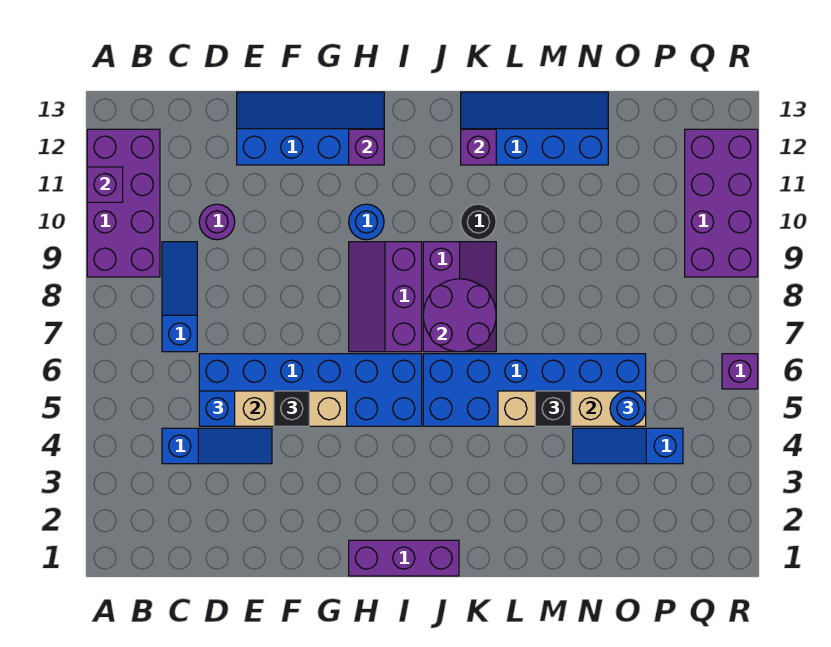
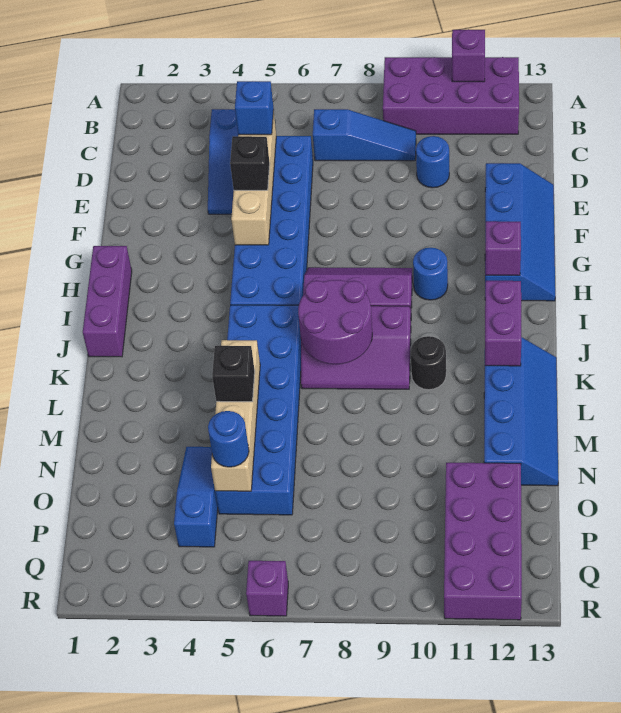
purple round brick D10 level 1 -> blue round brick D10 level 1
purple brick K12 level 2 -> purple brick J12:K12 level 2
purple brick Q9:R12 level 1 -> purple brick O11:R12 level 1

